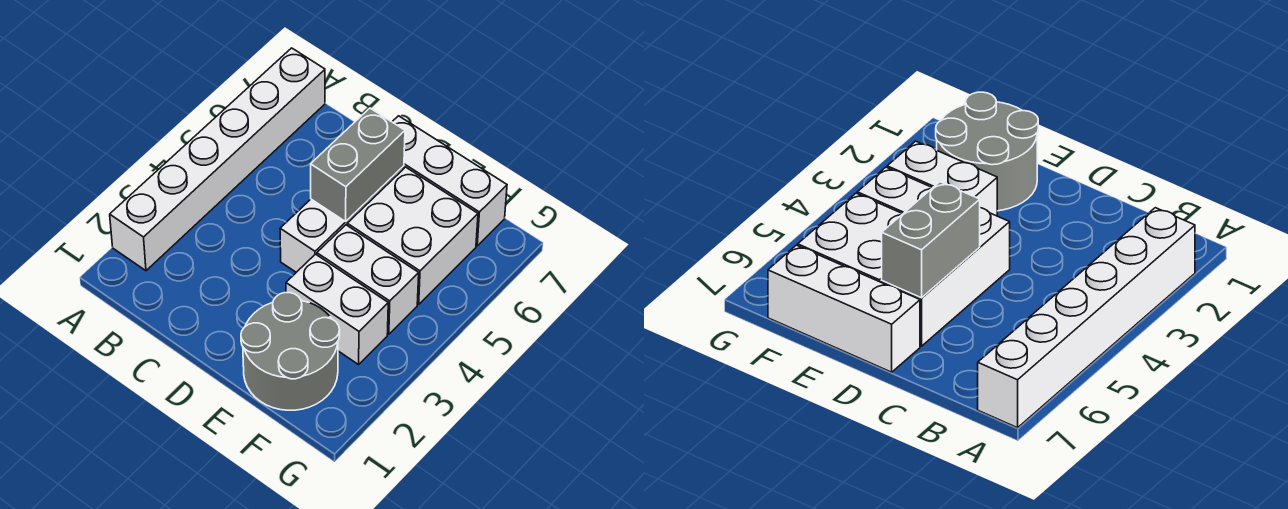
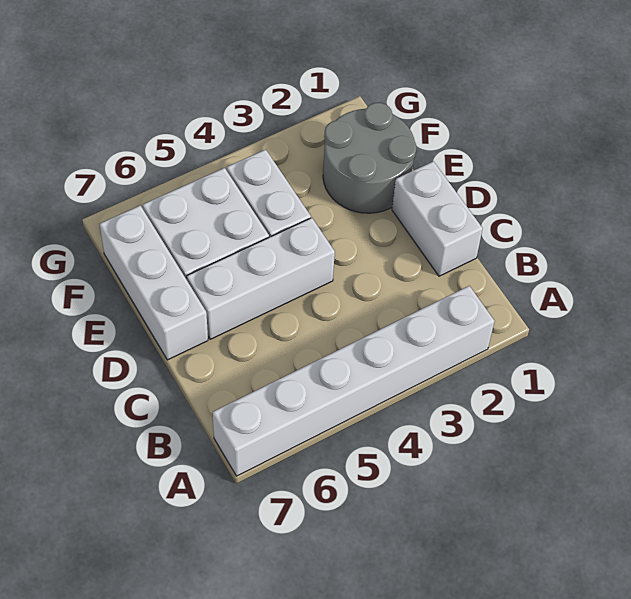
grey brick D5:D6 level 2 -> none
white brick E3:F3 level 1 -> white brick C1:D1 level 1

